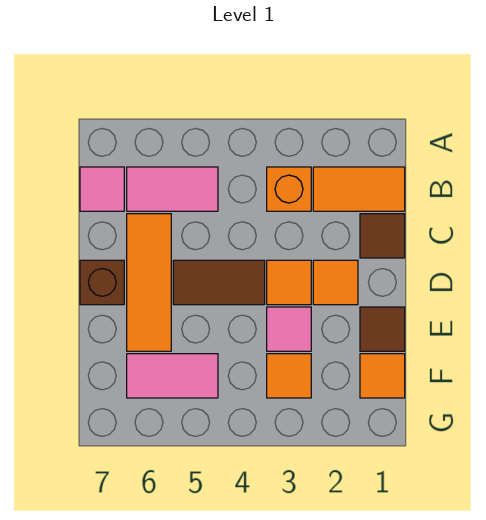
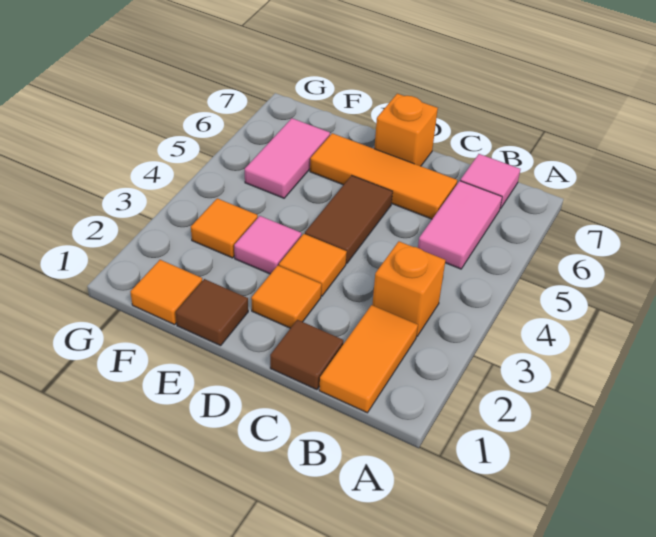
brown brick D7 level 1 -> orange brick D7 level 1

